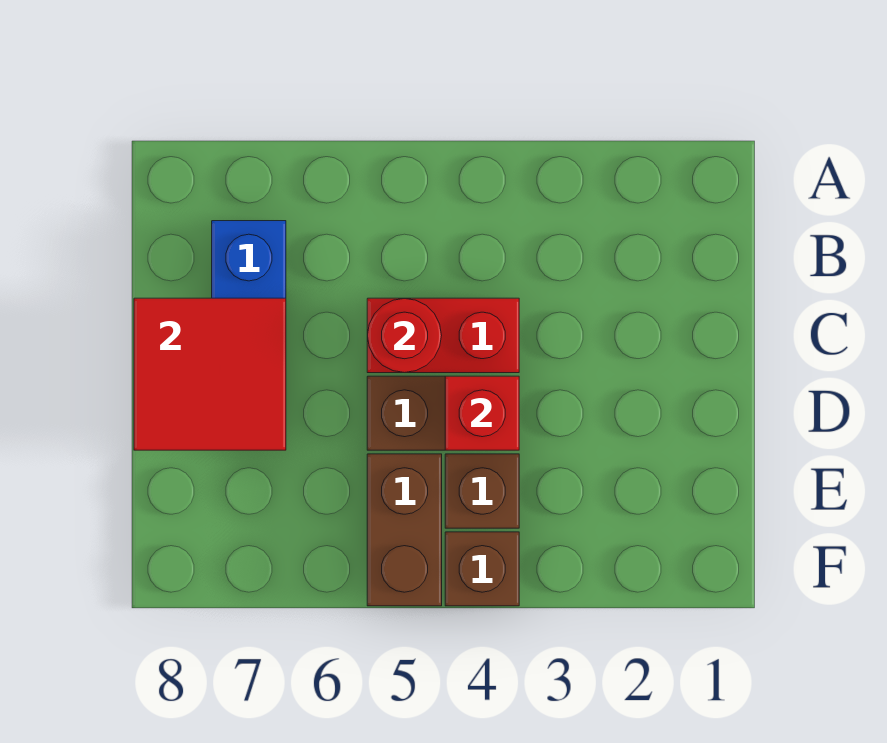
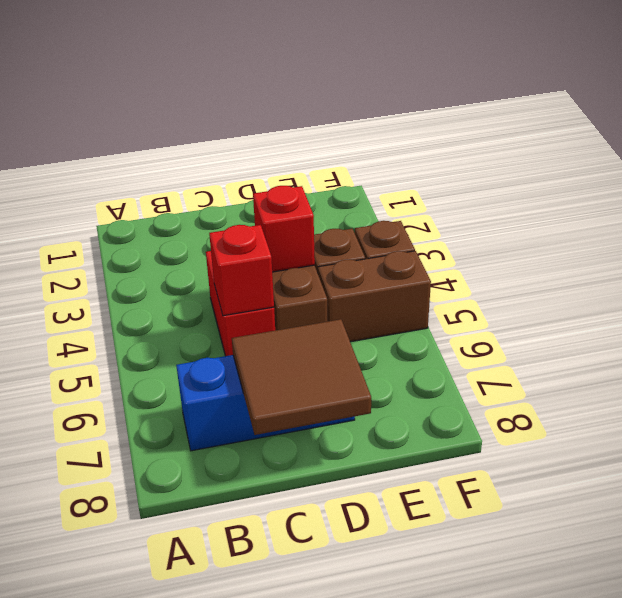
red round brick C5 level 2 -> red brick C5 level 2
red tile C7:D8 level 2 -> brown tile C7:D8 level 2

